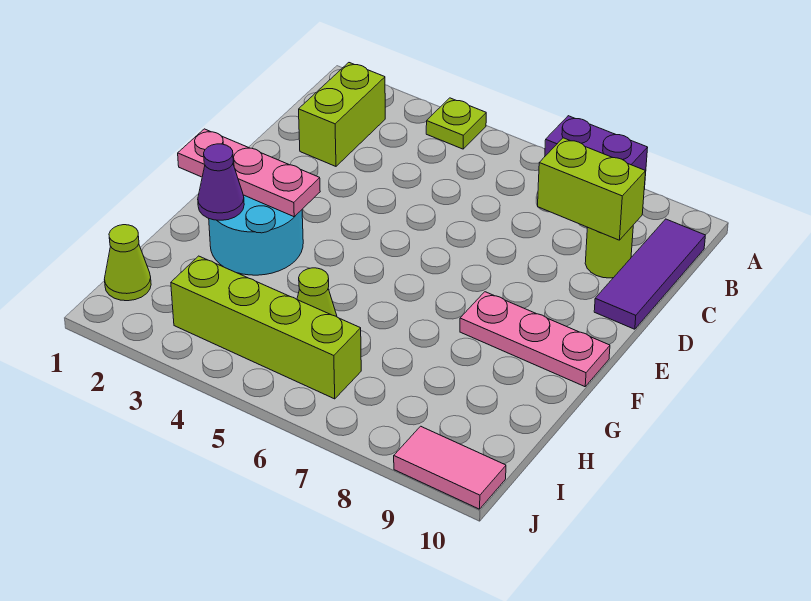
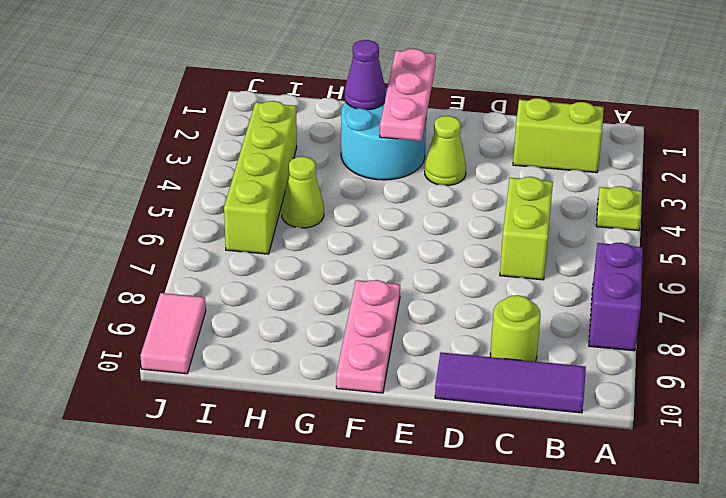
lime brick C8:C9 level 2 -> lime brick C5:C6 level 1
lime cone I1 level 1 -> lime cone E3 level 1

